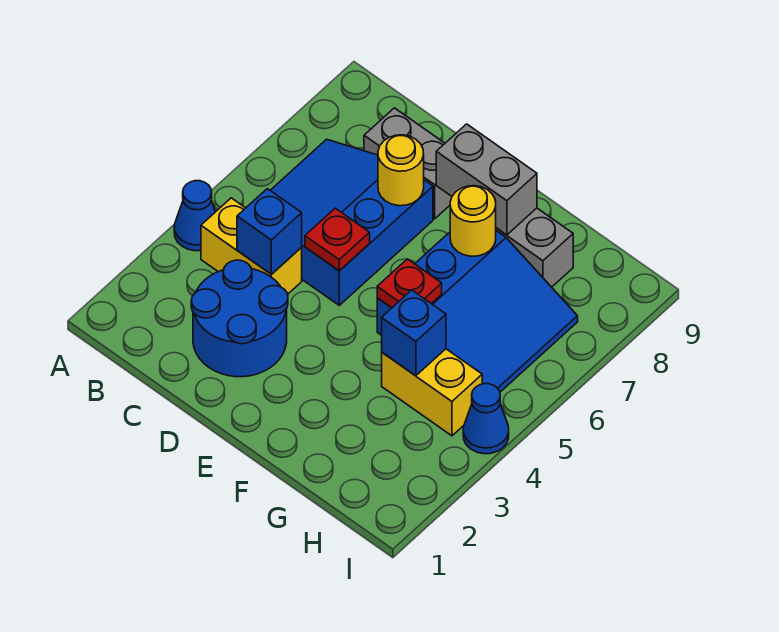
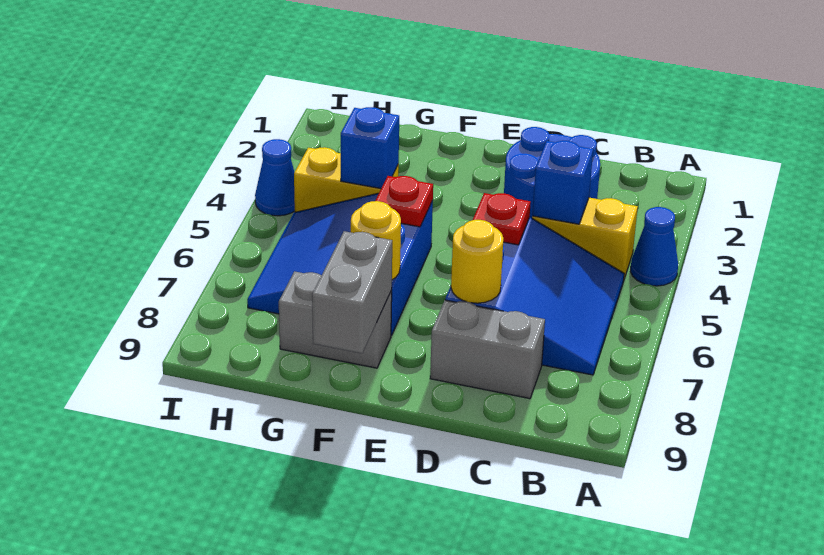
grey brick E8:F8 level 2 -> grey brick F8:F9 level 2

